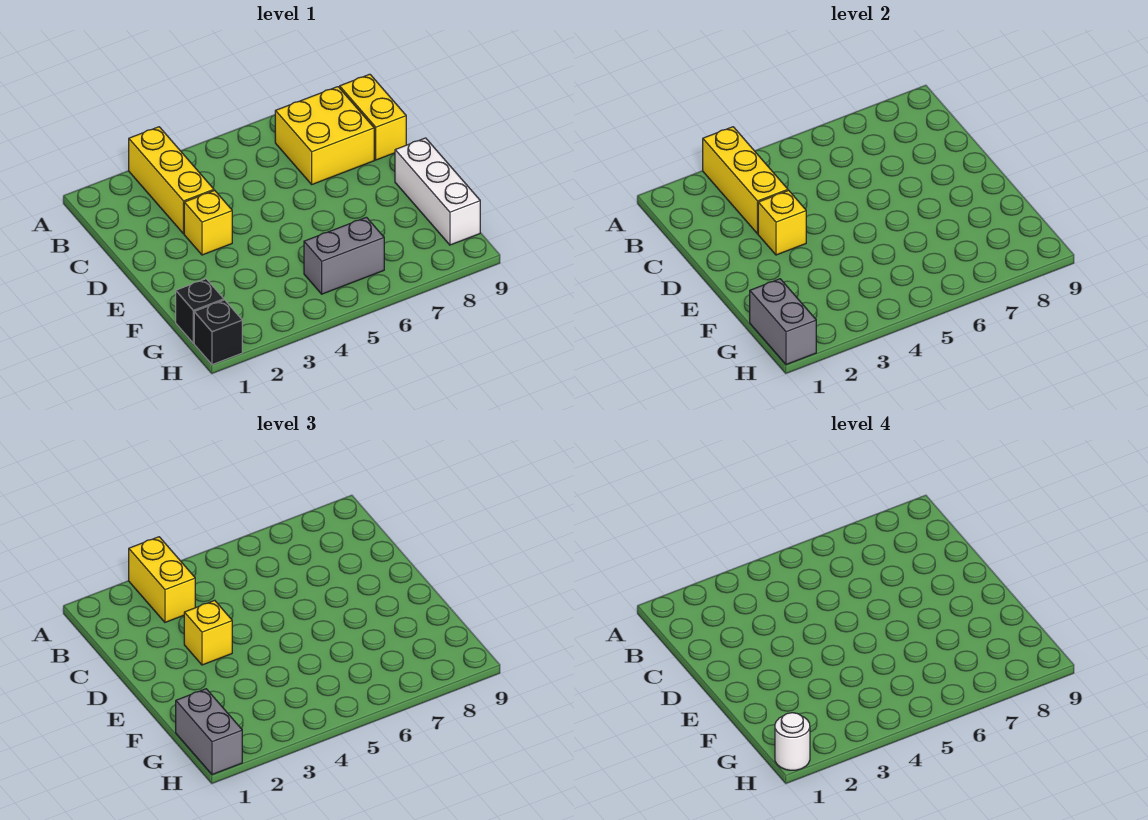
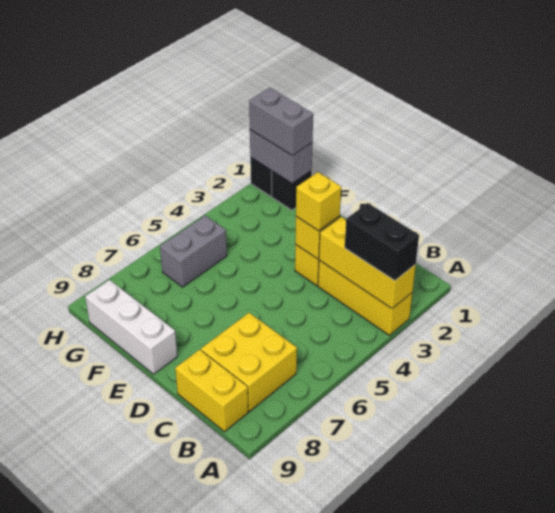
yellow brick A3:B3 level 3 -> black brick A3:B3 level 3
white round brick H1 level 4 -> none

